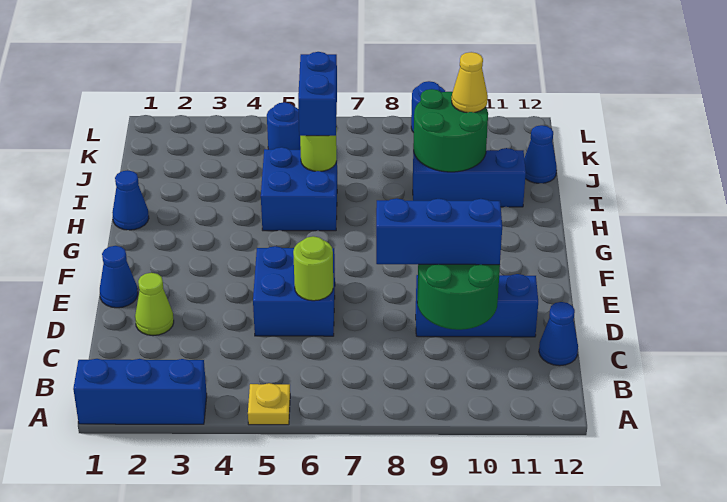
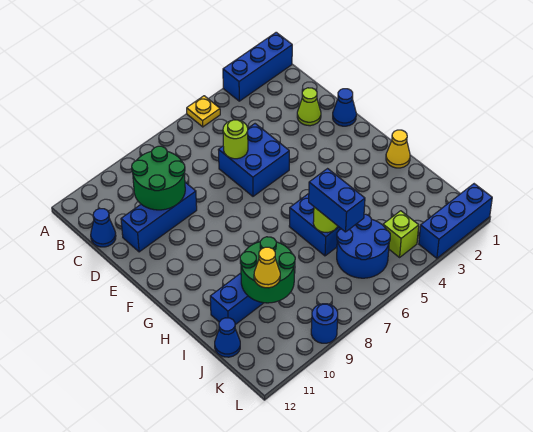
blue brick D8:D10 level 3 -> blue brick L1:L3 level 1
blue cone H1 level 1 -> yellow cone H1 level 1
none -> lime brick K4 level 1
blue round brick K5 level 1 -> blue round brick J5:K6 level 1

